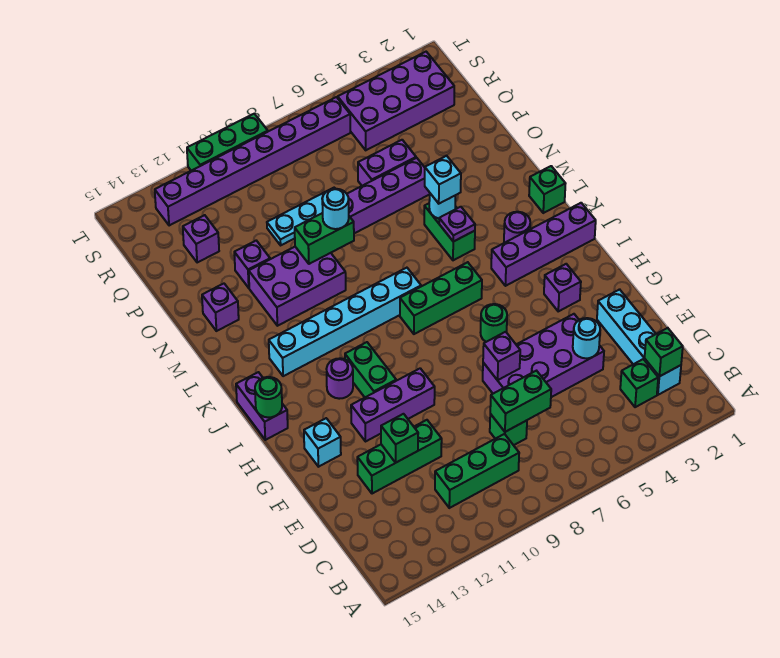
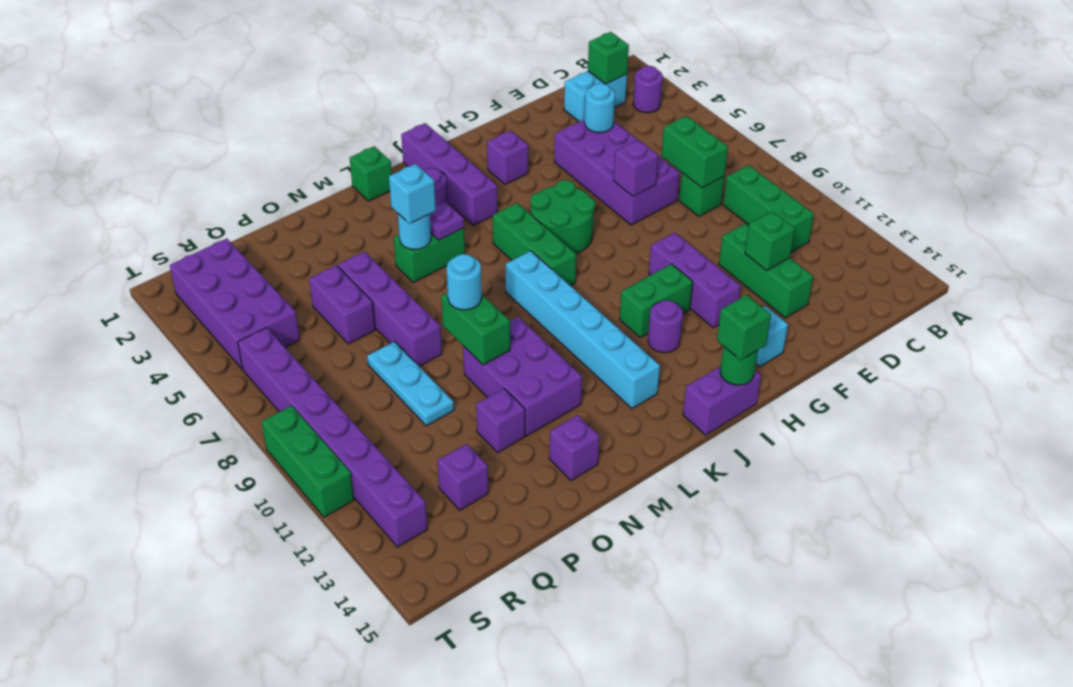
none -> purple round brick B3 level 1
cyan brick C2:F2 level 1 -> cyan brick C2:D2 level 1
green brick C3 level 1 -> green brick I15 level 3
green round brick H6 level 1 -> green round brick H6:I7 level 1

